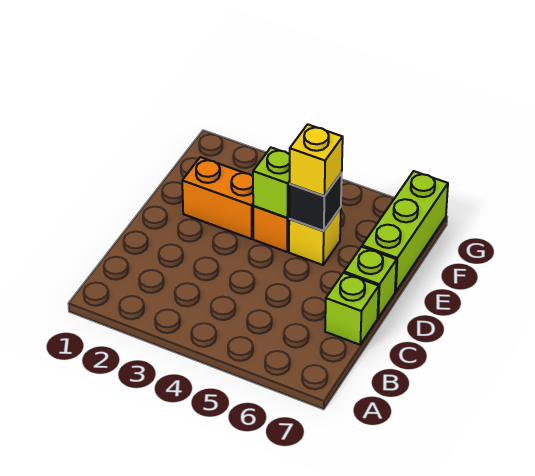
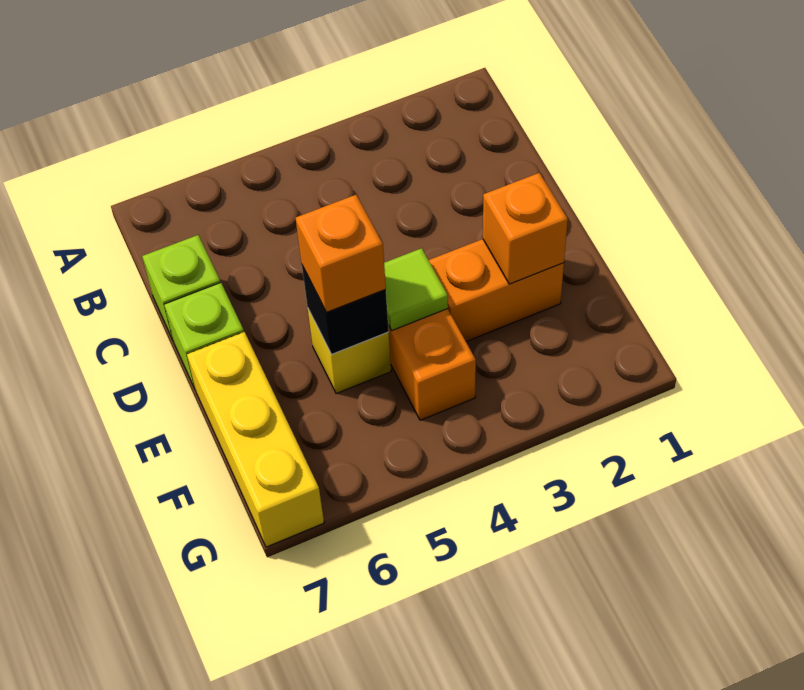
none -> orange brick E2 level 2
lime brick E4 level 2 -> lime tile E4 level 2
yellow brick E5 level 3 -> orange brick E5 level 3
lime brick E7:G7 level 1 -> yellow brick E7:G7 level 1

